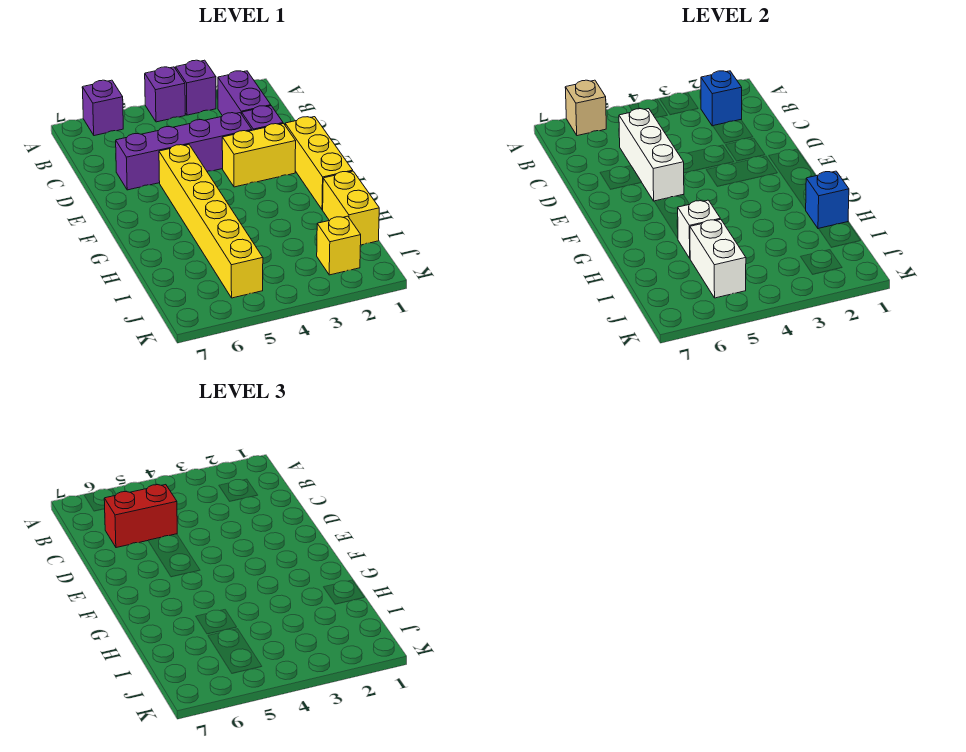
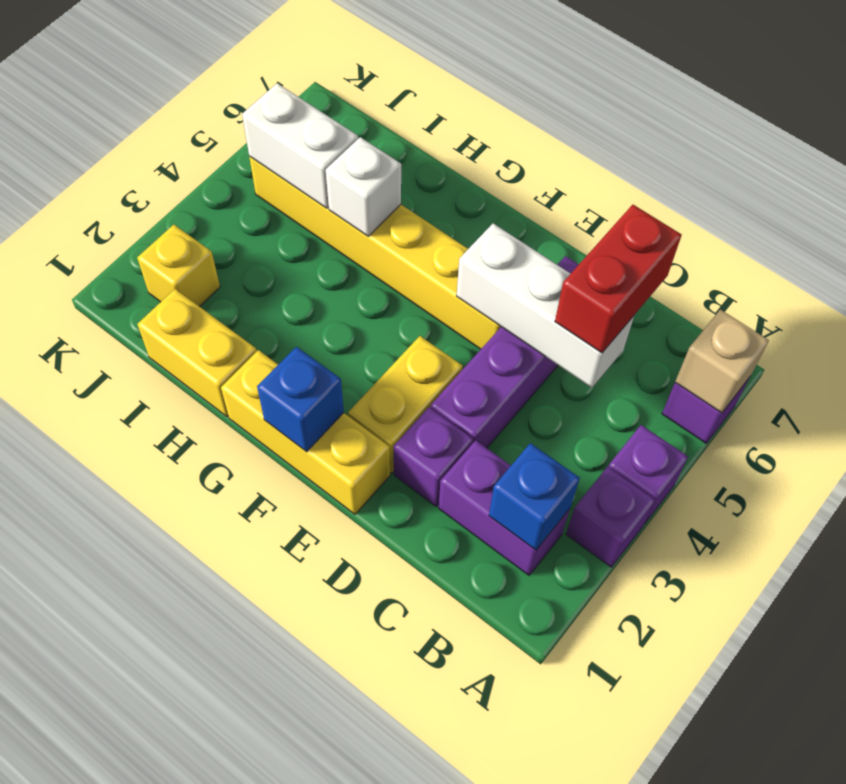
blue brick H1 level 2 -> blue brick F1 level 2

